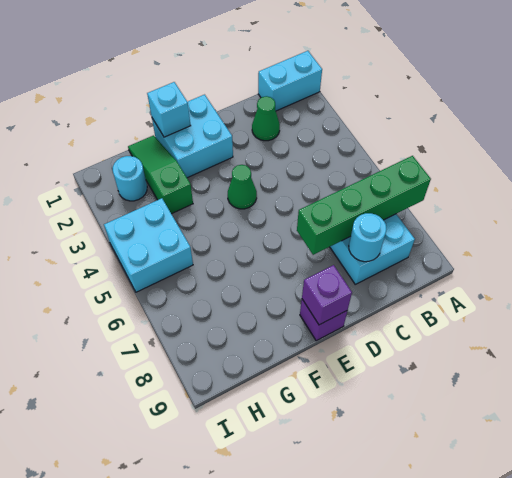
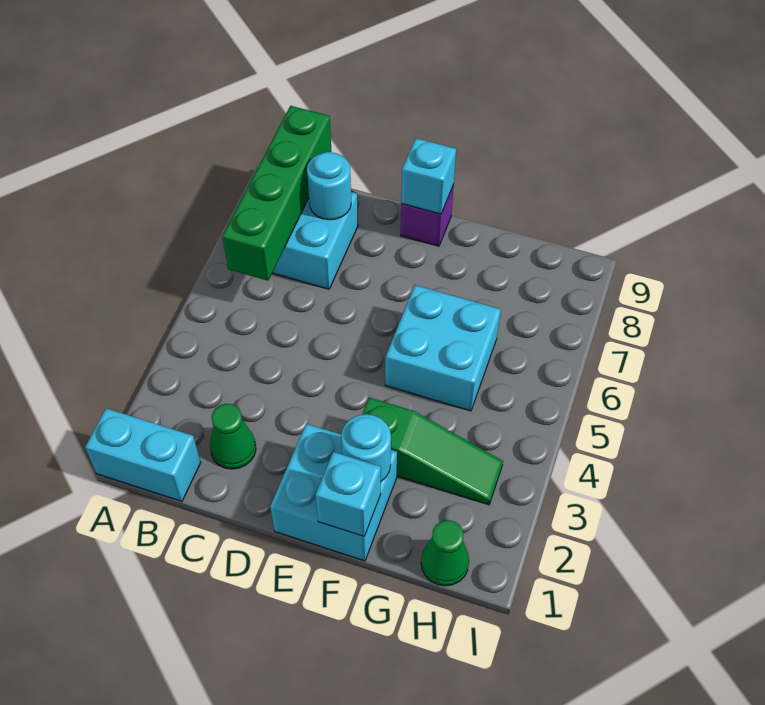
green brick A7:D7 level 2 -> green brick B6:B9 level 2
green cone E4 level 1 -> green cone H1 level 1
purple brick E9 level 2 -> cyan brick E9 level 2
green slope G1:G3 level 1 top 3 -> green slope F3:H3 level 1 top F
cyan round brick H2 level 1 -> cyan round brick F2 level 2
cyan brick H4:I5 level 1 -> cyan brick F5:G6 level 1

